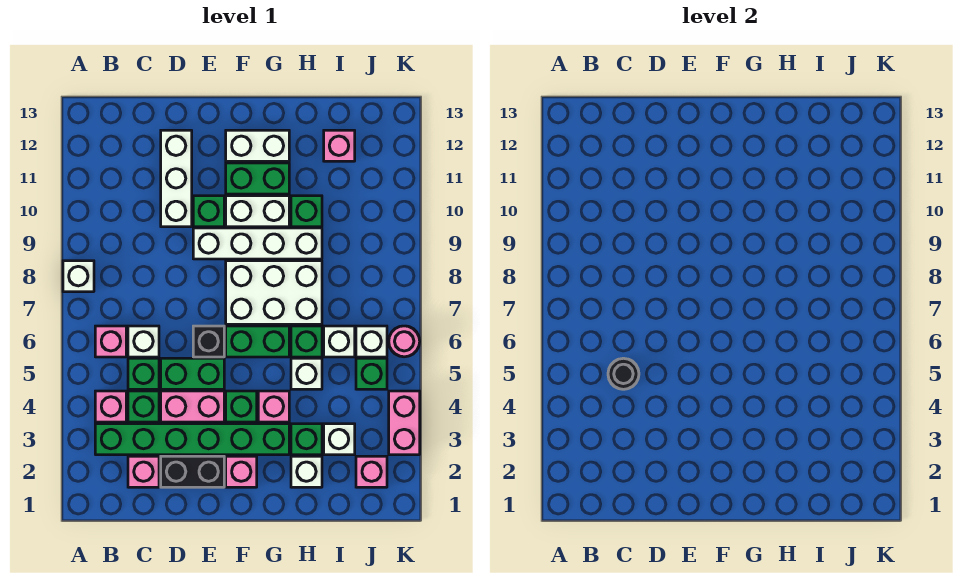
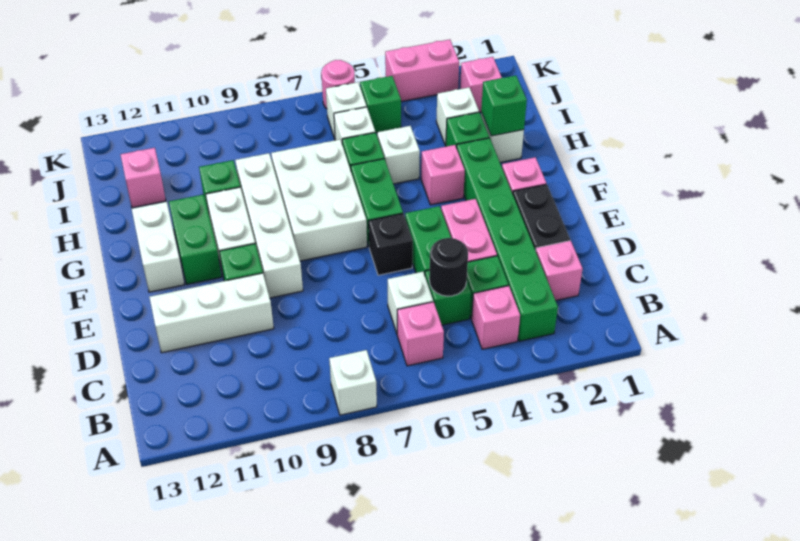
green brick F4 level 1 -> green brick H2 level 2

